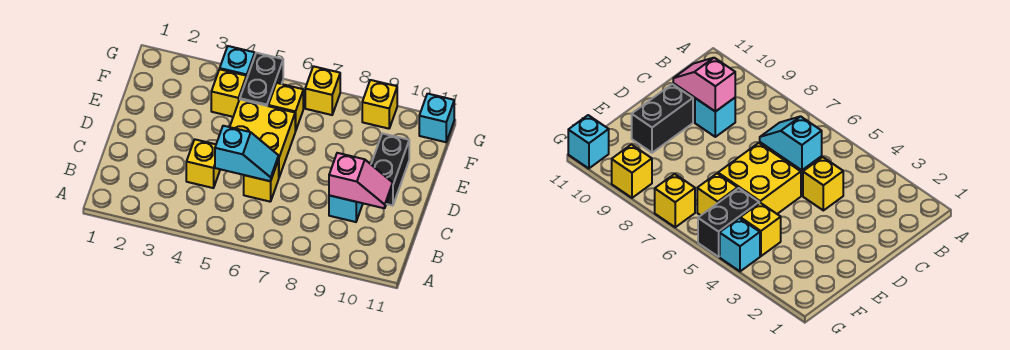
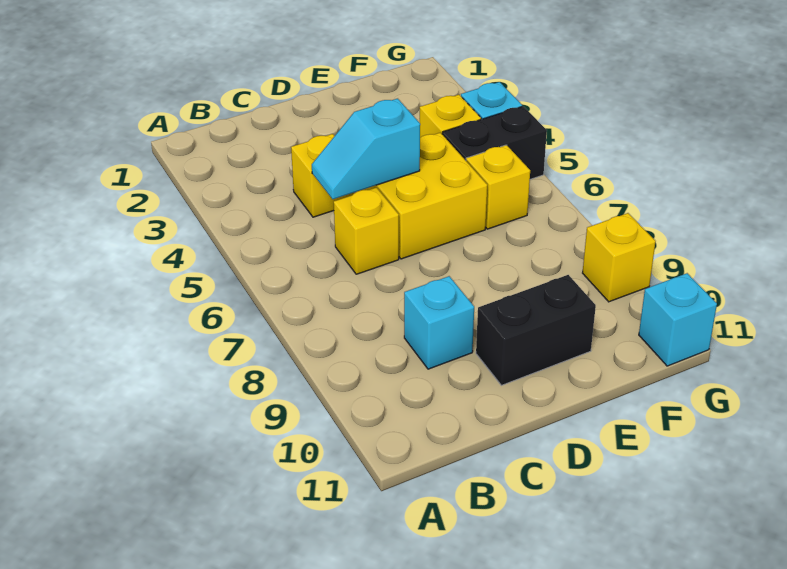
cyan slope C5:C6 level 2 top 5 -> cyan slope C5:D5 level 2 top D
pink slope C9:C10 level 2 top 9 -> none
yellow brick G7 level 1 -> none

